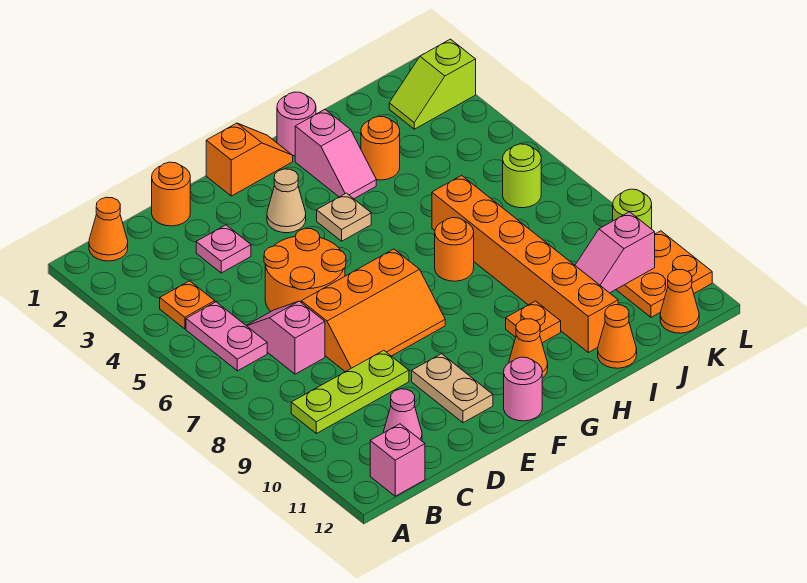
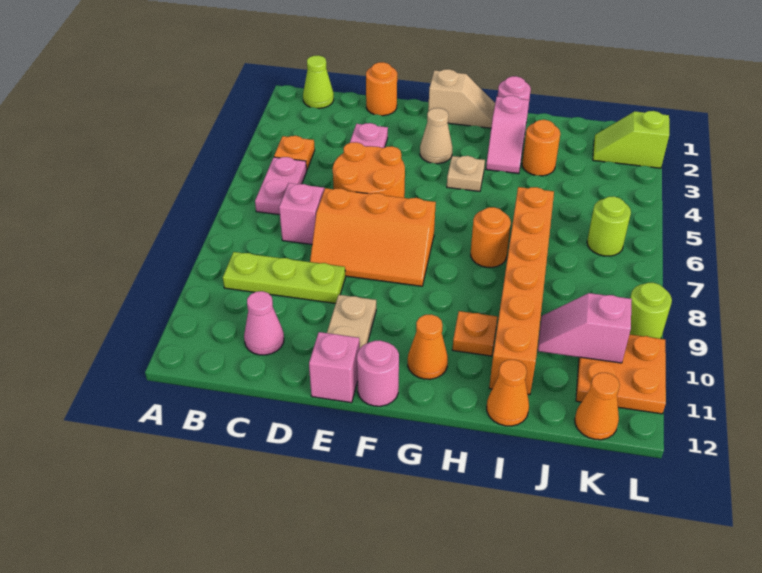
orange cone B1 level 1 -> lime cone B1 level 1
pink brick B12 level 1 -> pink brick E12 level 1
orange slope F1:G1 level 1 top F -> tan slope F1:G1 level 1 top F

